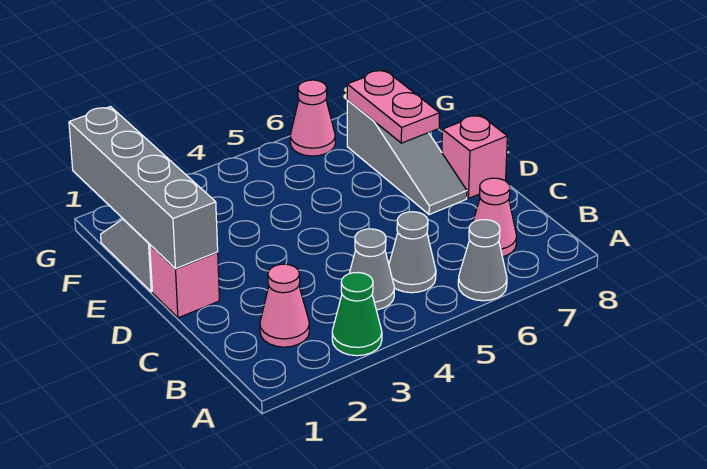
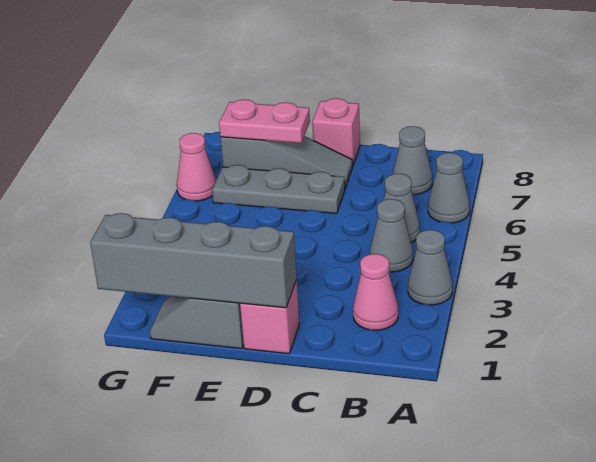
green cone A3 level 1 -> grey cone A3 level 1
pink cone B7 level 1 -> grey cone B7 level 1
none -> grey plate D6:F6 level 1

